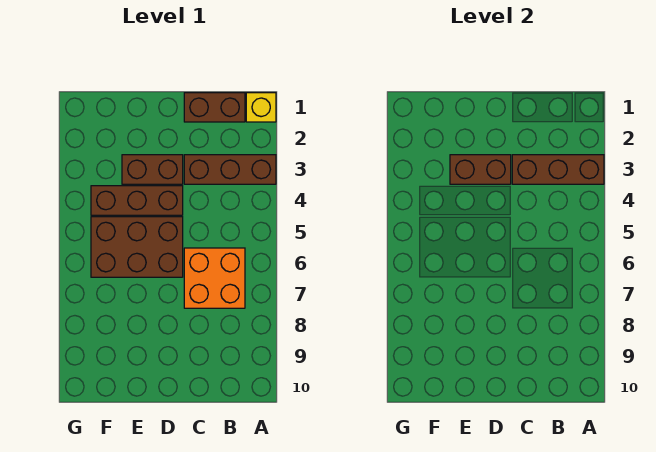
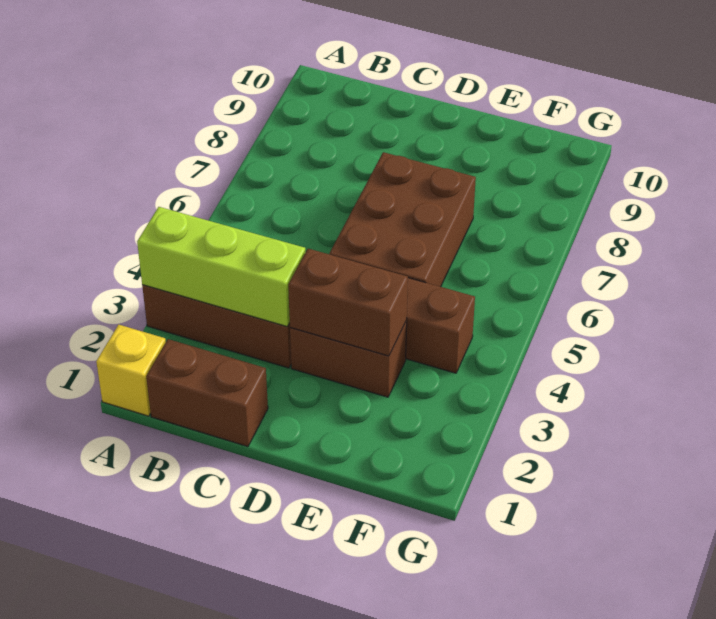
brown brick A3:C3 level 2 -> lime brick A3:C3 level 2
orange brick B6:C7 level 1 -> none
brown brick D5:F6 level 1 -> brown brick D5:E7 level 1

